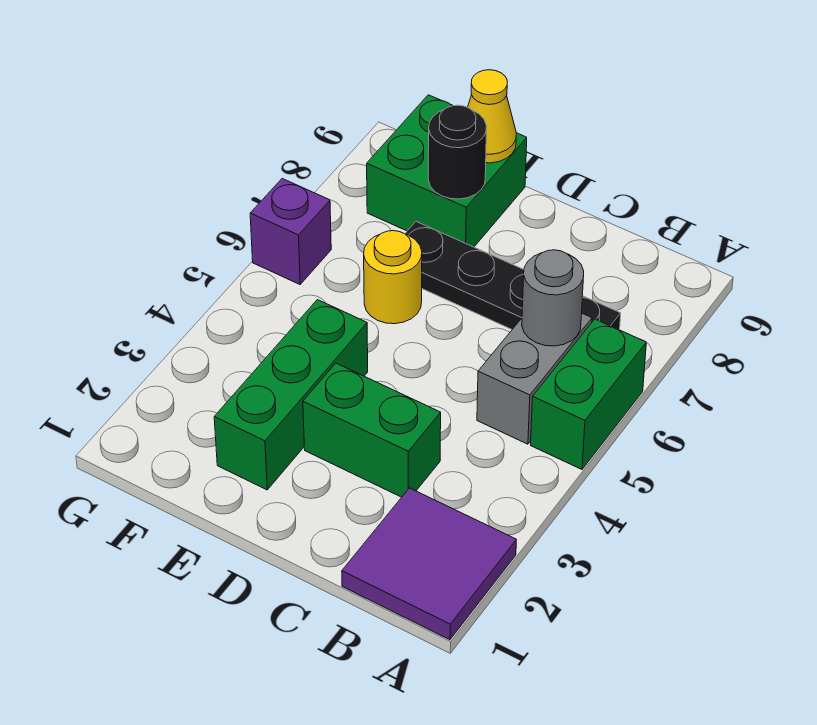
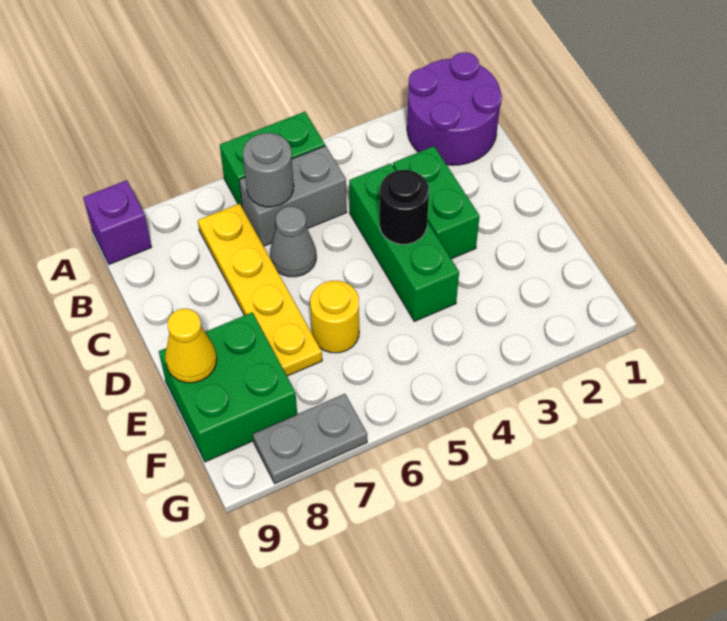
purple tile A1:B2 level 1 -> purple round brick A1:B2 level 1
black plate B7:E7 level 1 -> yellow plate B7:E7 level 1
none -> grey cone C6 level 1
green brick E2:E4 level 1 -> green brick C4:E4 level 1
black round brick E8 level 2 -> black round brick D4 level 2
purple brick G6 level 1 -> purple brick A9 level 1
none -> grey plate G7:G8 level 1

